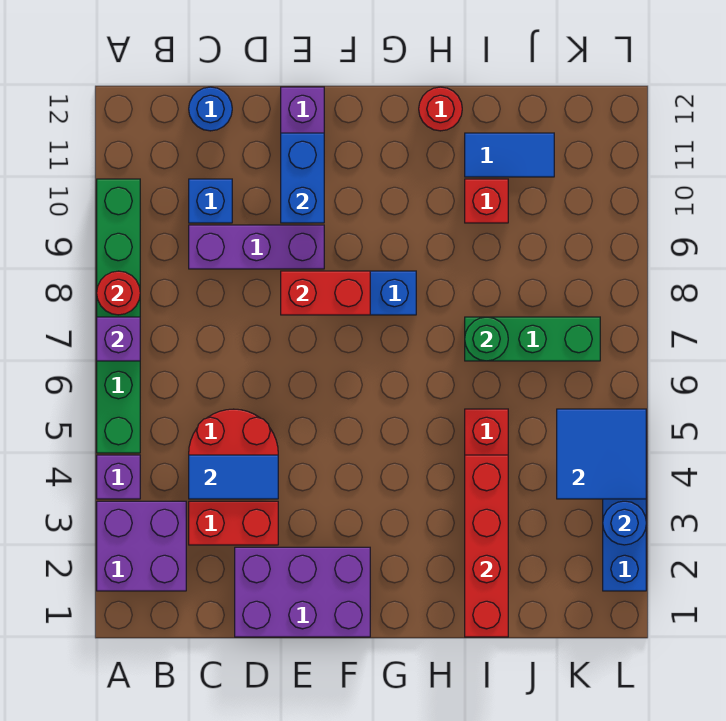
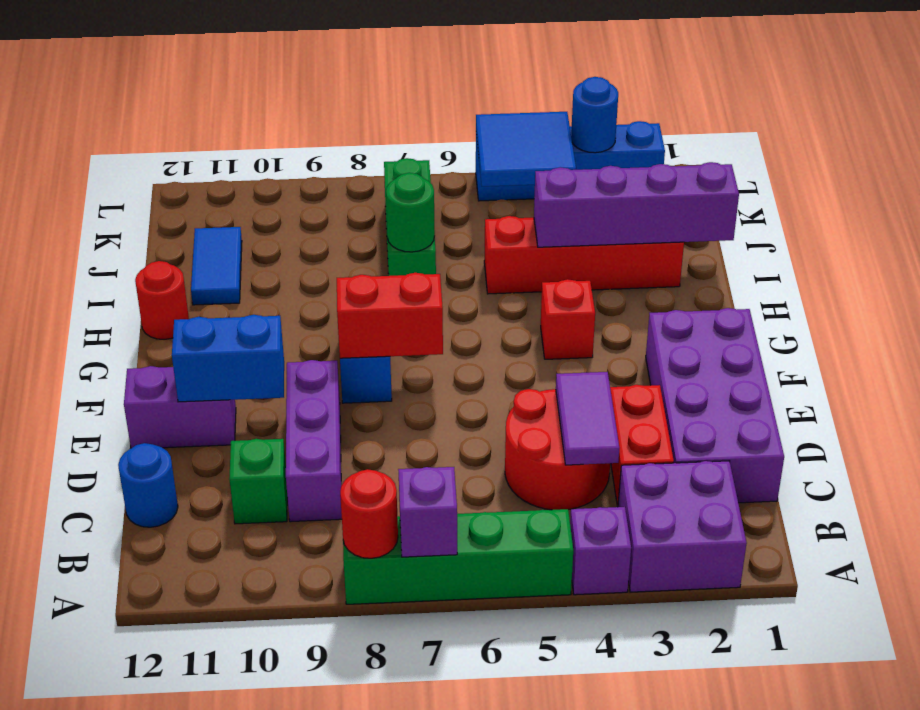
green brick A5:A10 level 1 -> green brick A5:A8 level 1
blue tile C4:D4 level 2 -> purple tile C4:D4 level 2
blue brick C10 level 1 -> green brick C10 level 1
purple brick D1:F2 level 1 -> purple brick C1:F2 level 1
red brick E8:F8 level 2 -> red brick F7:F8 level 2
red brick I1:I4 level 2 -> purple brick I1:I4 level 2
red brick I10 level 1 -> red brick G4 level 1

